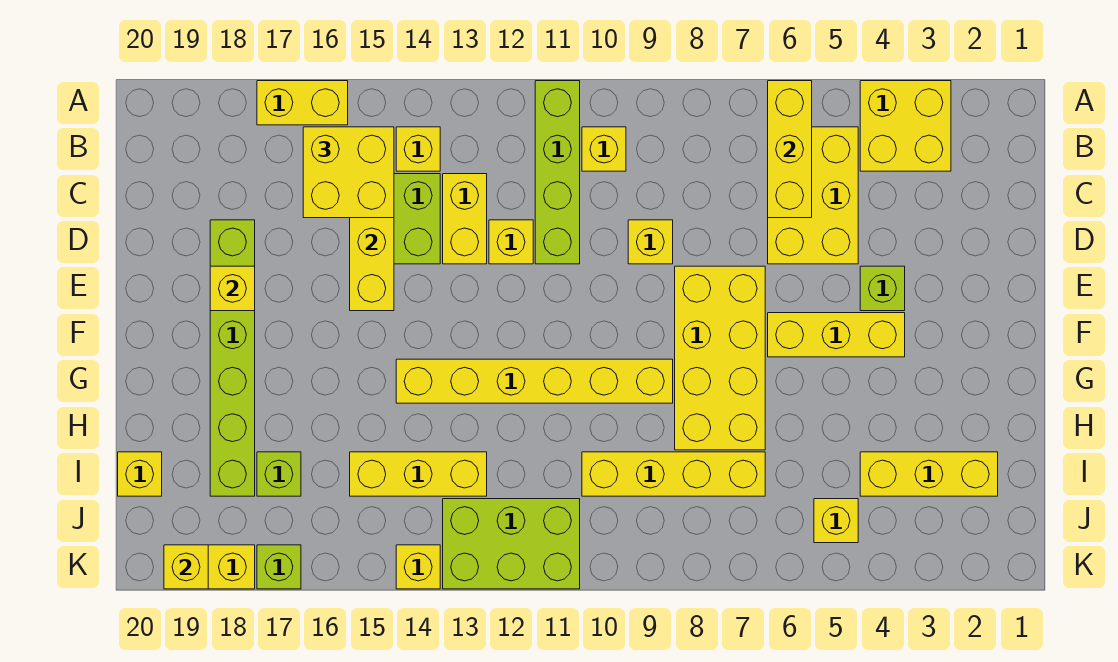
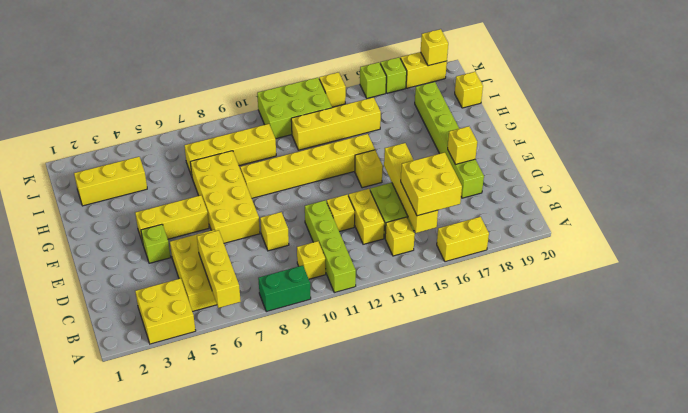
none -> green brick A8:A9 level 1
yellow brick I13:I15 level 1 -> yellow brick I12:I15 level 1
lime brick I17 level 1 -> lime brick K16 level 1
yellow brick J5 level 1 -> yellow brick F14 level 1

